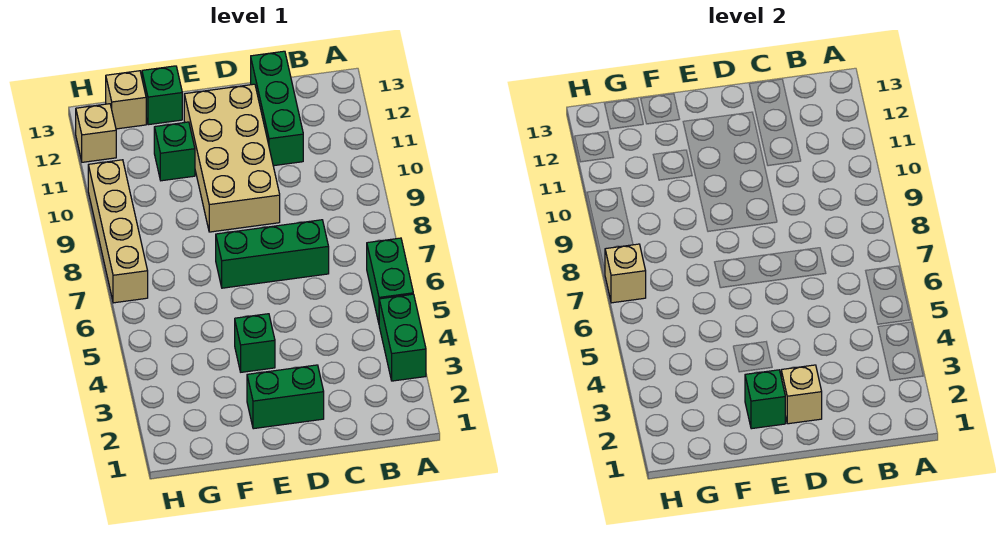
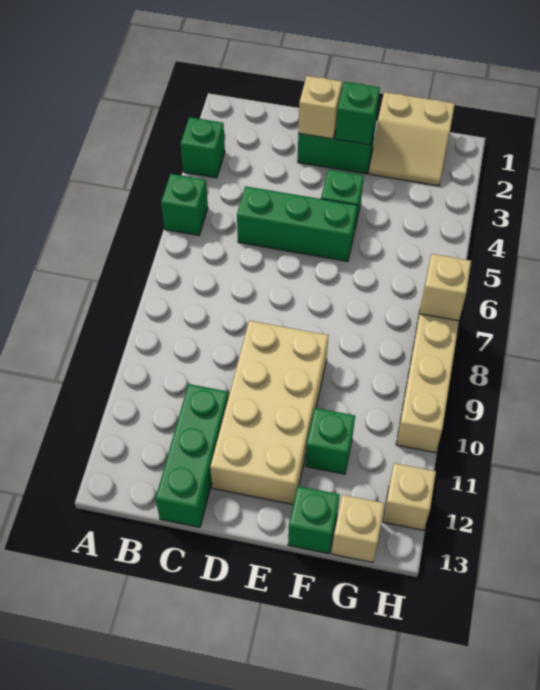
green brick A3:A4 level 1 -> green brick A3 level 1
green brick A5:A6 level 1 -> green brick A5 level 1
green brick C7:E7 level 1 -> green brick C5:E5 level 1
none -> tan slope F1:G2 level 1 top 1

